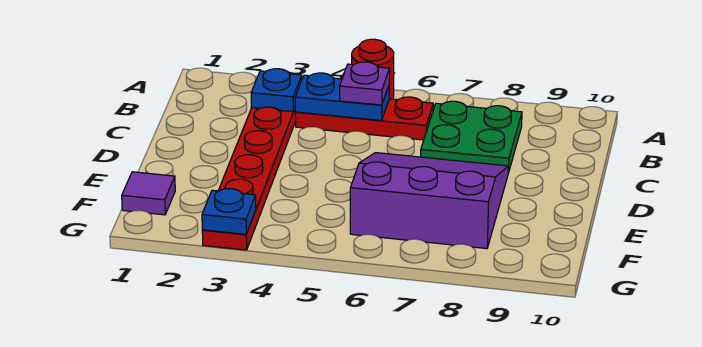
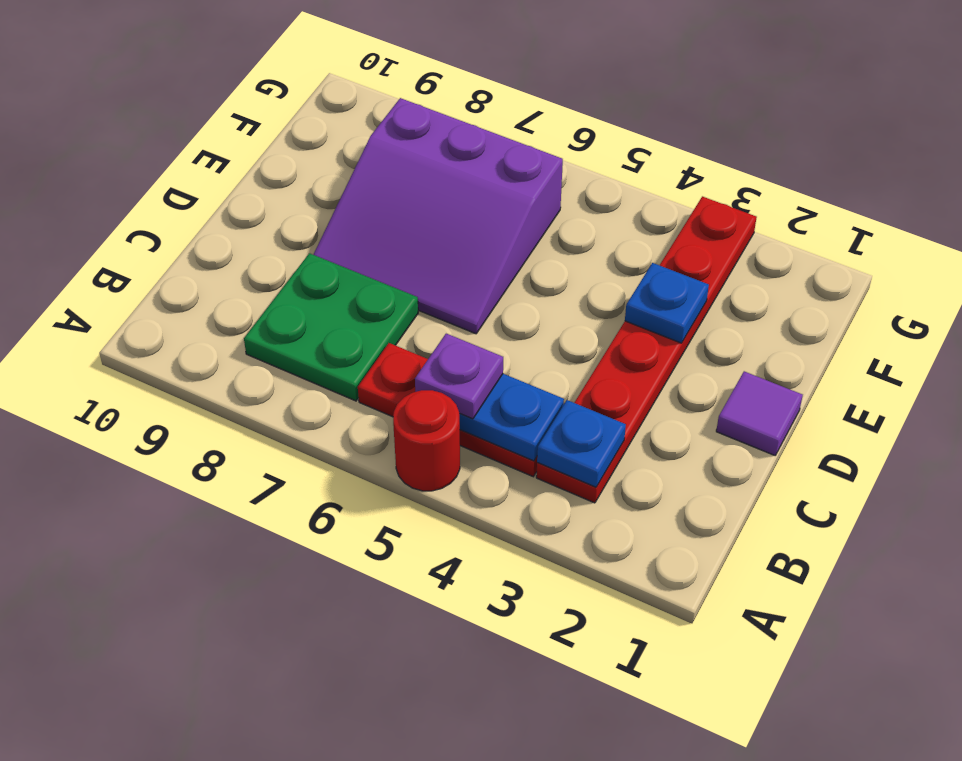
purple tile F1 level 1 -> purple tile D1 level 1
blue plate G3 level 2 -> blue plate E3 level 2

